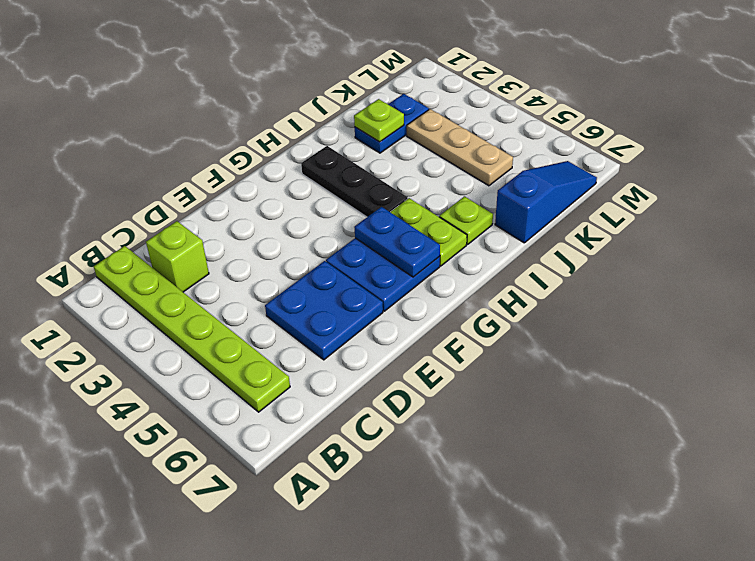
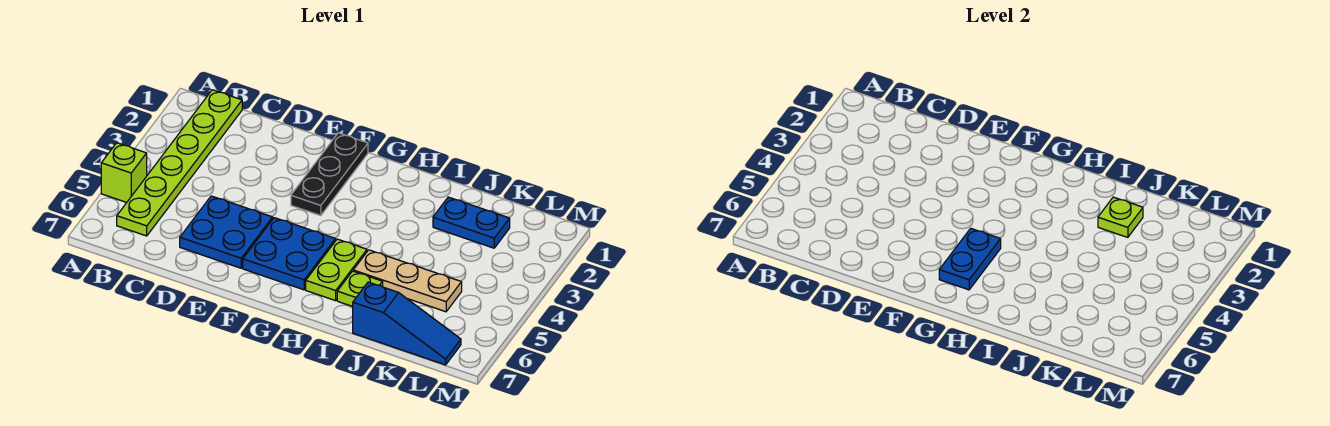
lime brick C2 level 1 -> lime brick A5 level 1
black plate H2:H4 level 1 -> black plate F1:F3 level 1
tan plate K3:K5 level 1 -> tan plate I5:K5 level 1

